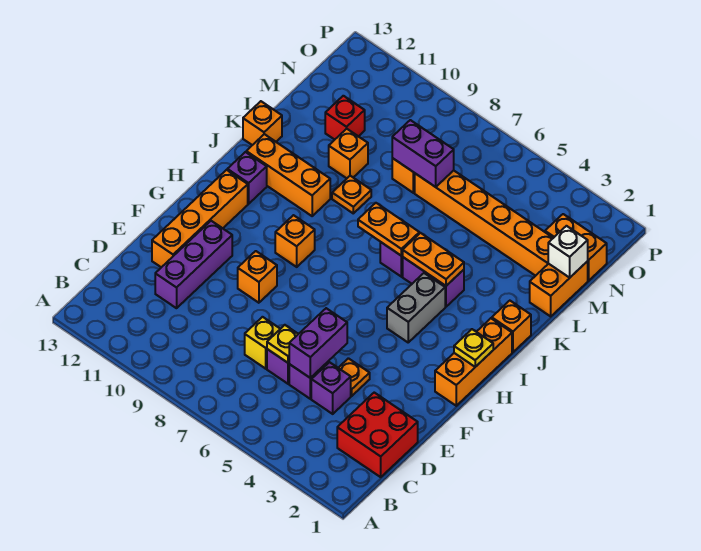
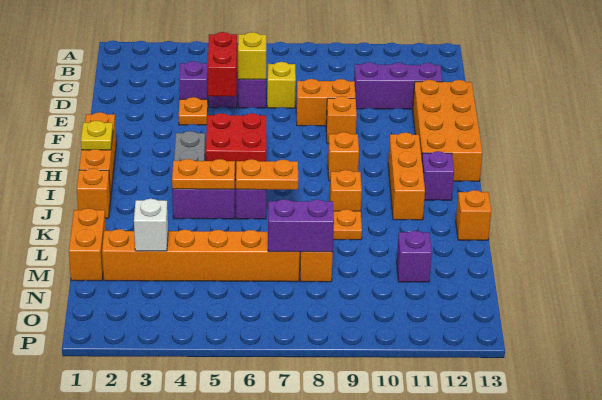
red brick C1:D2 level 1 -> red brick G5:H6 level 1
purple brick D5:E5 level 2 -> red brick D5:E5 level 2
yellow plate D6 level 2 -> yellow brick D6 level 2
purple brick D11:F11 level 1 -> purple brick D10:D12 level 1
orange brick E12:H12 level 1 -> orange brick E12:H13 level 1
orange brick J10:J12 level 1 -> orange brick H11:J11 level 1
orange brick L10 level 1 -> orange brick J9 level 1
white brick M1 level 2 -> white brick M3 level 2
red brick M11 level 1 -> purple brick M11 level 1
orange brick N1:N2 level 1 -> orange brick E8:E9 level 1

